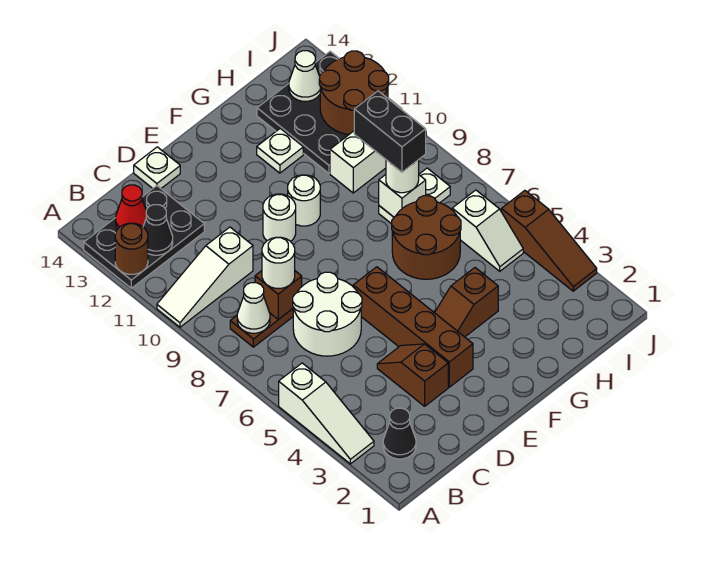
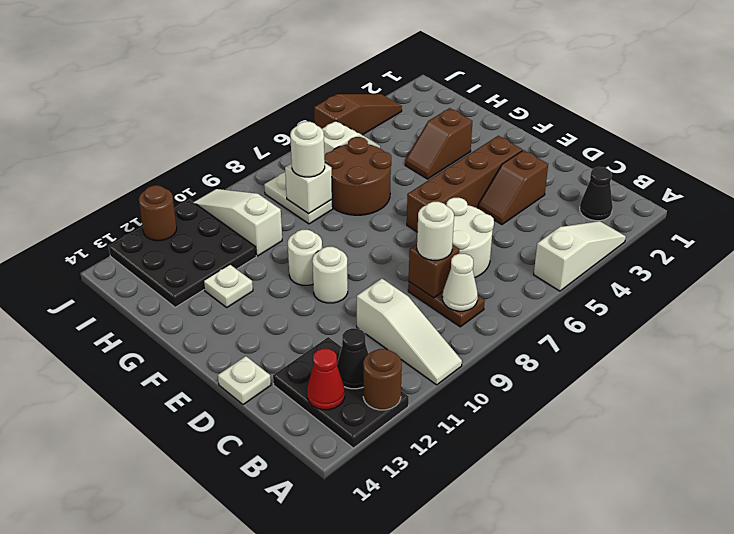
brown slope F4:G4 level 1 top G -> brown slope G3:G4 level 1 top 3
black brick H8:H9 level 4 -> none
brown round brick I11:J12 level 2 -> brown round brick J12 level 2
white cone I13 level 2 -> none

